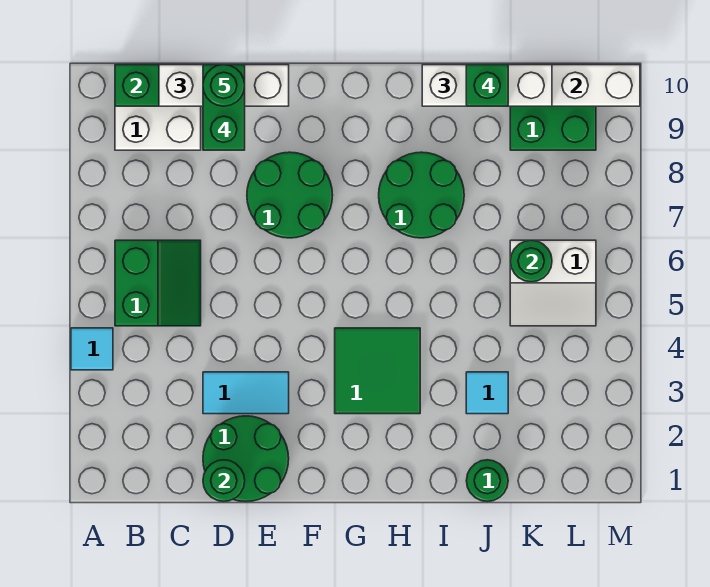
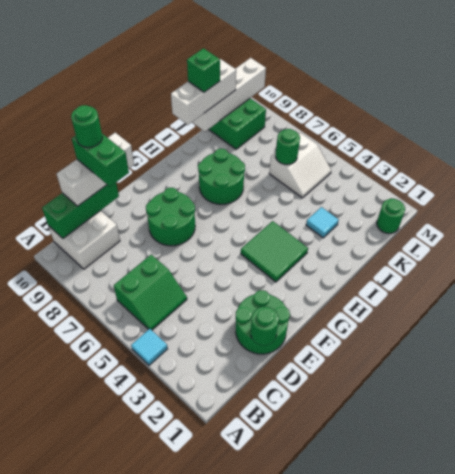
green slope B5:C6 level 1 top B -> green slope B5:C6 level 1 top 6
cyan tile D3:E3 level 1 -> none
green round brick J1 level 1 -> green round brick L1 level 1

